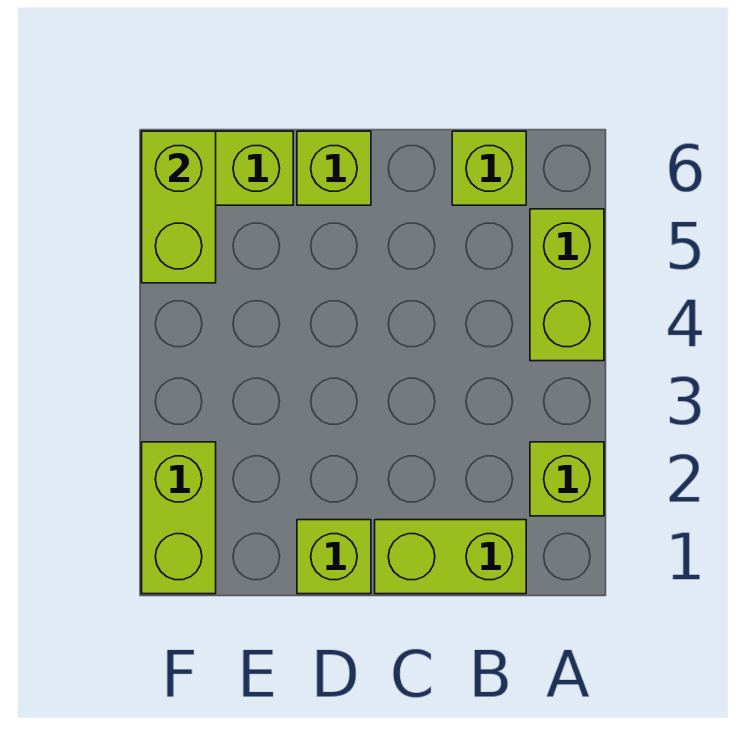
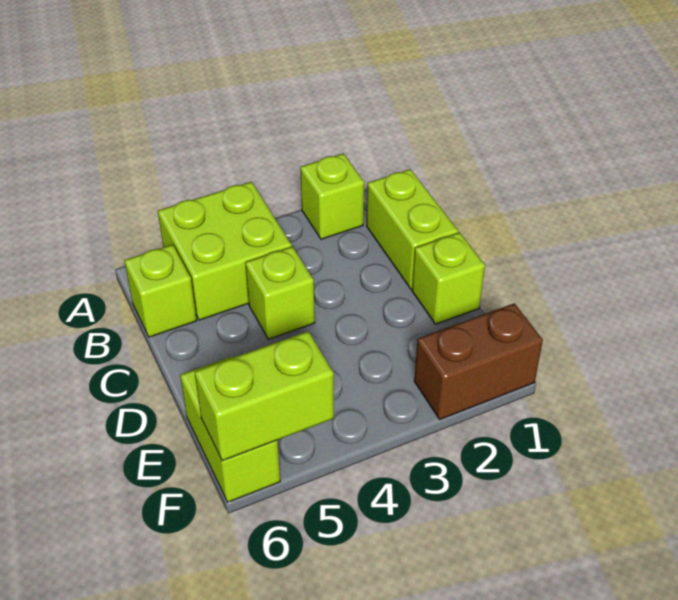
lime brick A4:A5 level 1 -> lime brick A4:B5 level 1
lime brick D6 level 1 -> lime brick C4 level 1
lime brick F1:F2 level 1 -> brown brick F1:F2 level 1

